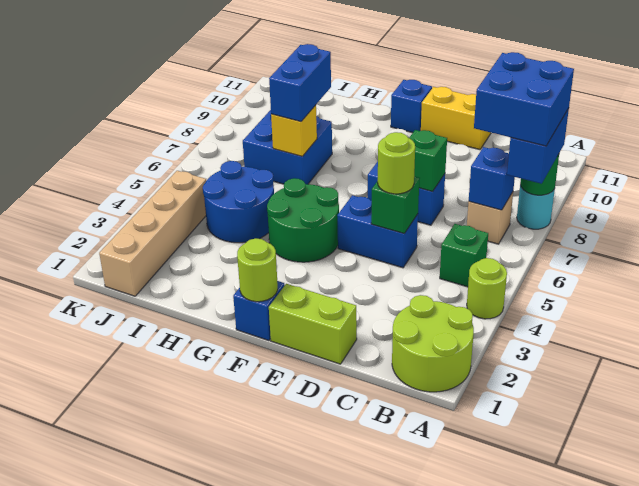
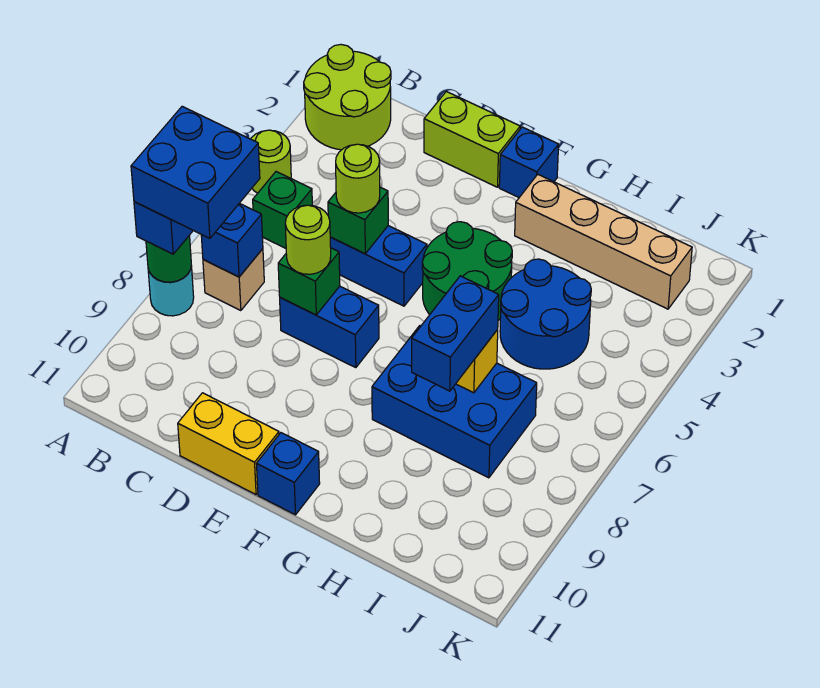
lime round brick F1 level 2 -> lime round brick D7 level 3
blue brick H7:I8 level 1 -> blue brick G7:I8 level 1
tan brick J1:J4 level 1 -> tan brick G2:J2 level 1

